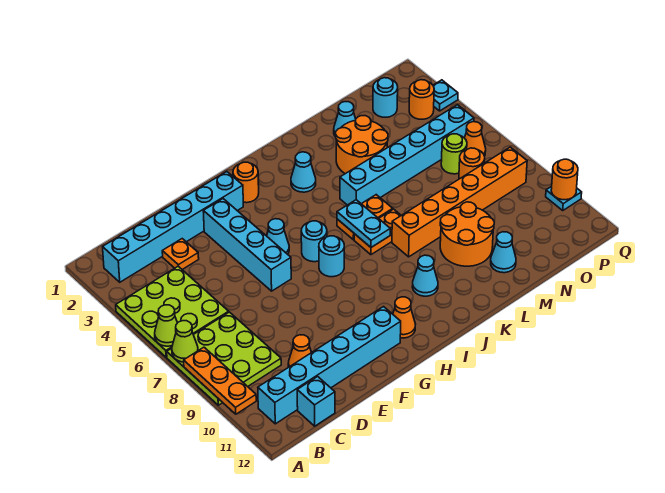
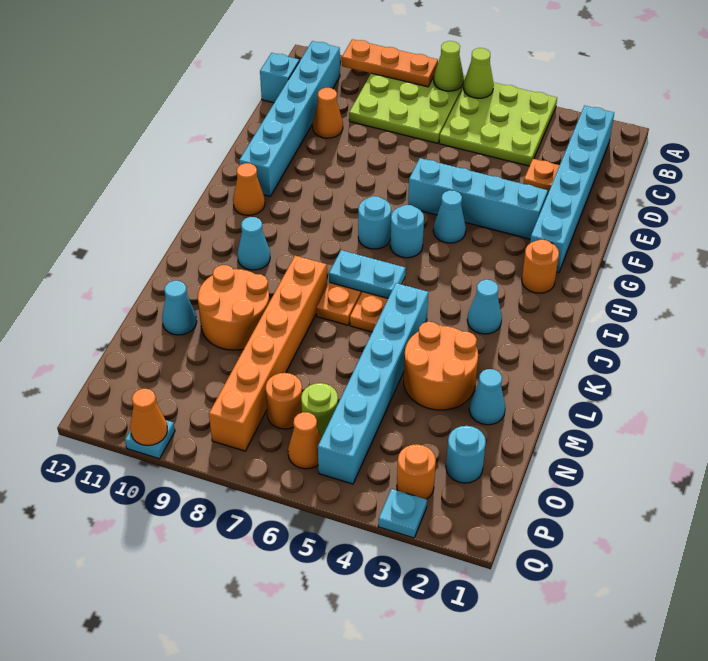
orange round brick Q10 level 2 -> orange cone Q10 level 2

